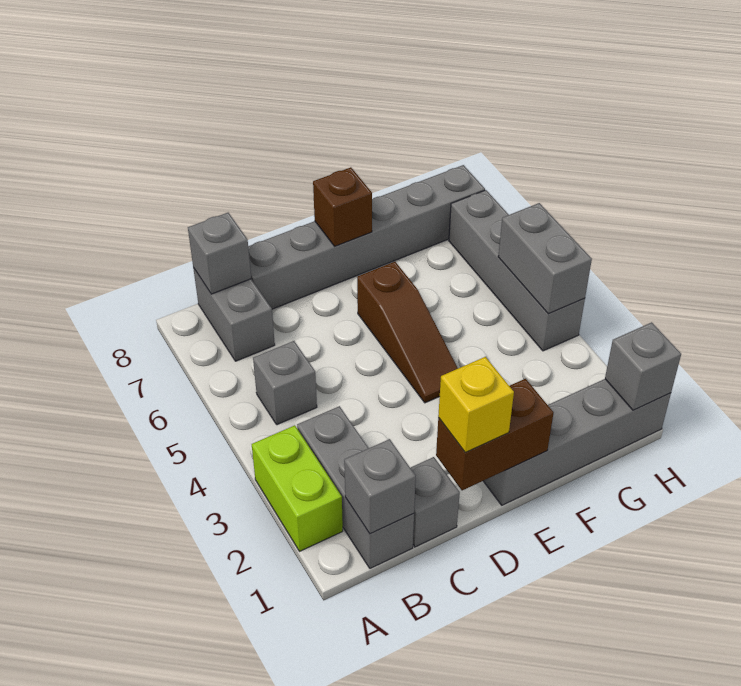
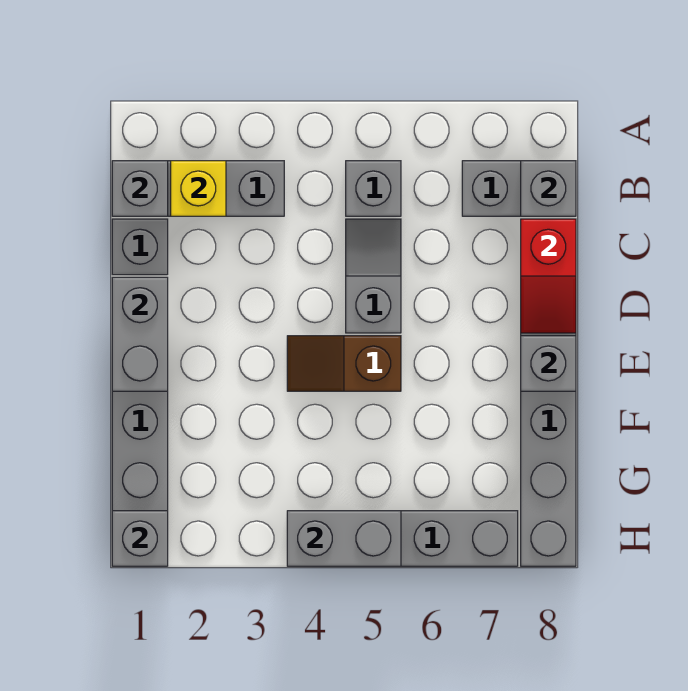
lime brick A2:A3 level 1 -> none
none -> grey slope C5:D5 level 1 top D
none -> red slope C8:D8 level 2 top C
brown brick D1:E1 level 2 -> grey brick D1:E1 level 2
yellow brick D1 level 3 -> yellow brick B2 level 2
brown slope E4:E6 level 1 top 6 -> brown slope E4:E5 level 1 top 5
brown brick E8 level 2 -> grey brick E8 level 2

